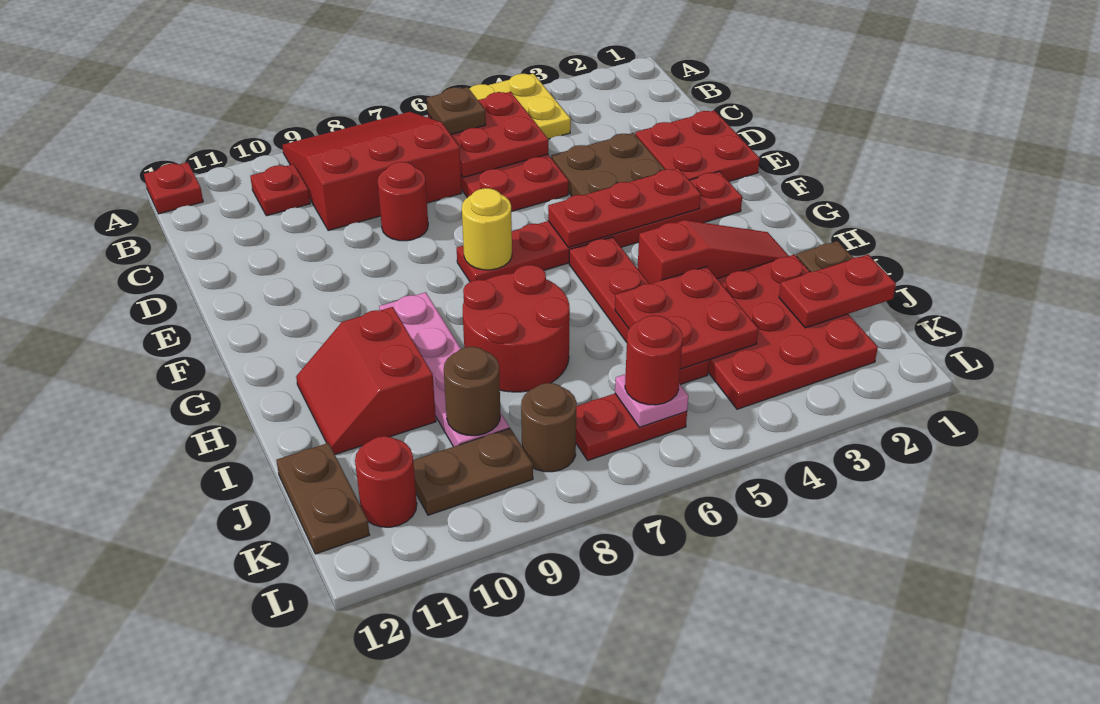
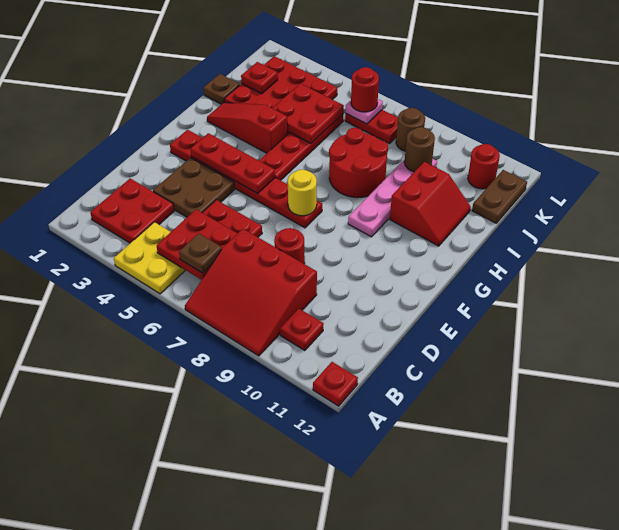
red plate D1:E2 level 1 -> red plate B2:C3 level 1
red plate J1:J2 level 2 -> red plate J2 level 2
brown plate K9:K10 level 1 -> none

